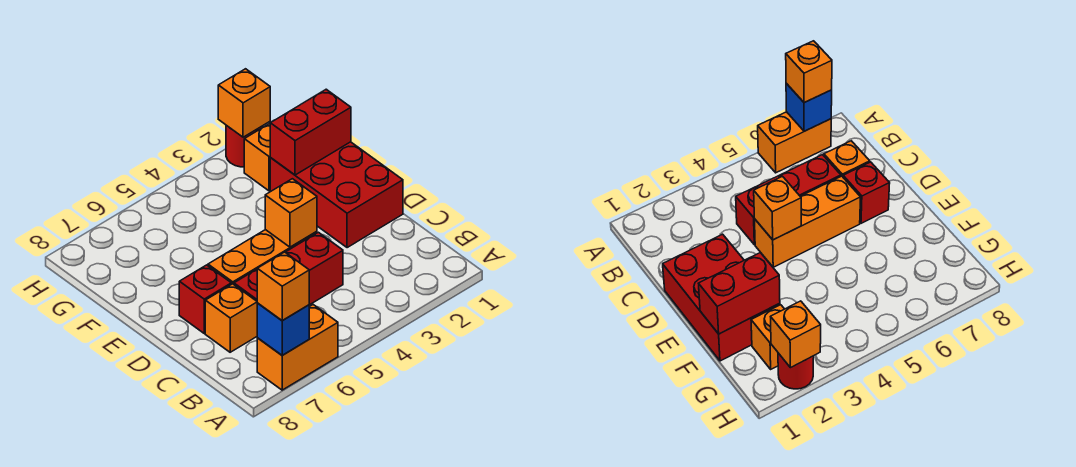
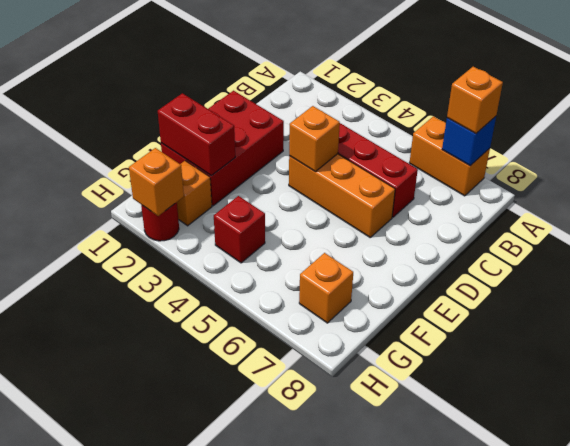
orange brick C7 level 1 -> orange brick G7 level 1
red brick D7 level 1 -> red brick G4 level 1

